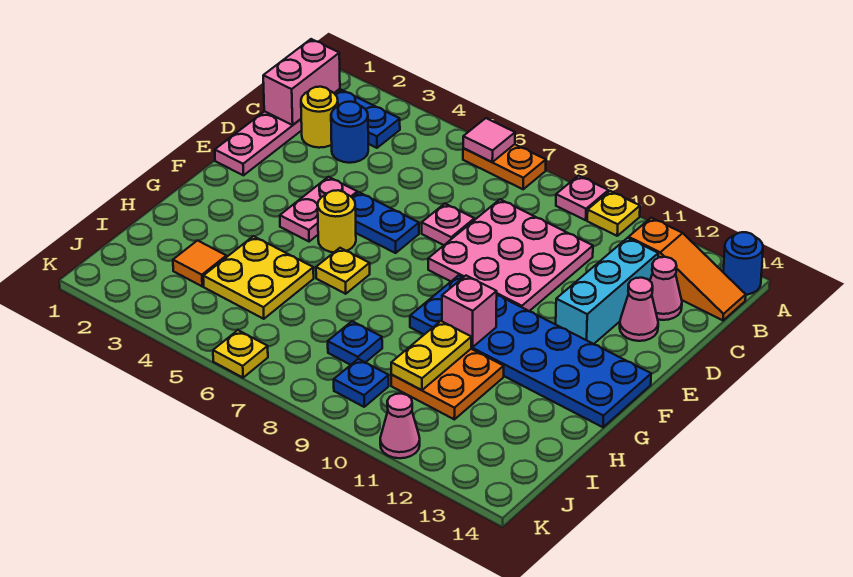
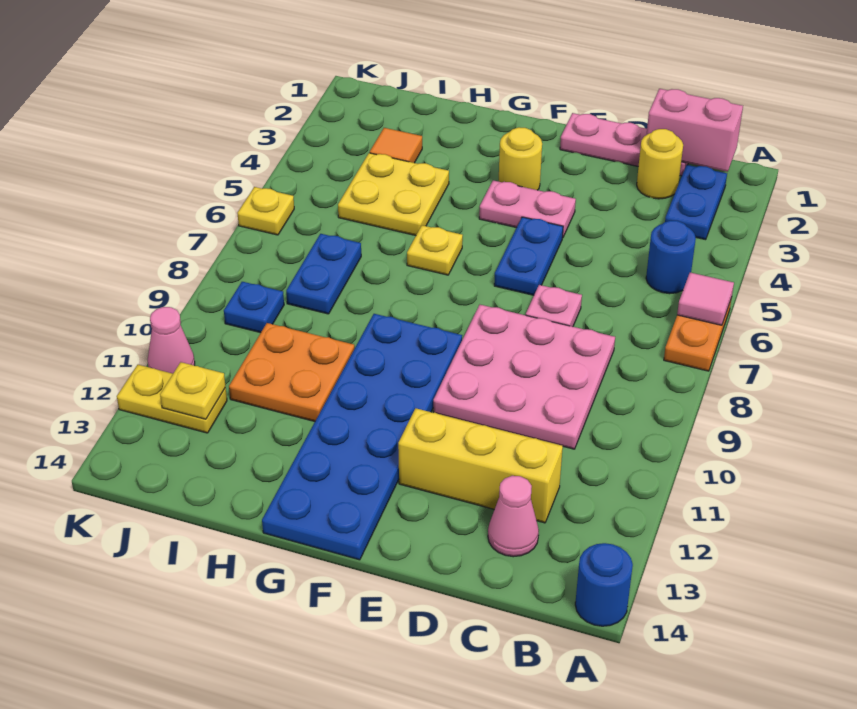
pink plate A9 level 1 -> none
yellow plate A10 level 1 -> yellow plate J12 level 2
orange slope B12:B14 level 1 top 12 -> none
blue round brick C3 level 1 -> blue round brick B5 level 1
cyan brick C12:E12 level 1 -> yellow brick C12:E12 level 1
pink cone D13 level 1 -> none
yellow round brick F5 level 1 -> yellow round brick F3 level 1
pink brick G10 level 2 -> none
yellow plate H10:I10 level 2 -> yellow plate J12:K12 level 1
blue plate I8 level 1 -> blue plate I7:I8 level 1

